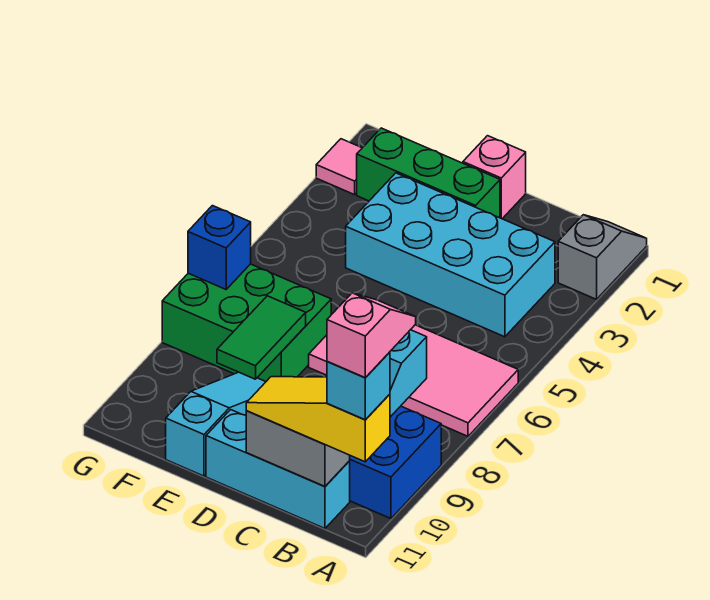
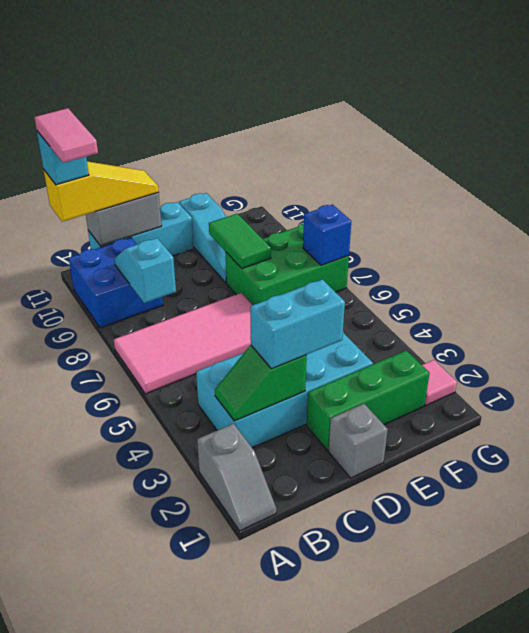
pink slope A10:A11 level 5 top 11 -> pink tile A10:A11 level 5
none -> green slope B3:C3 level 2 top C
none -> cyan brick C3:D3 level 3
pink brick D1 level 1 -> grey brick D1 level 1

